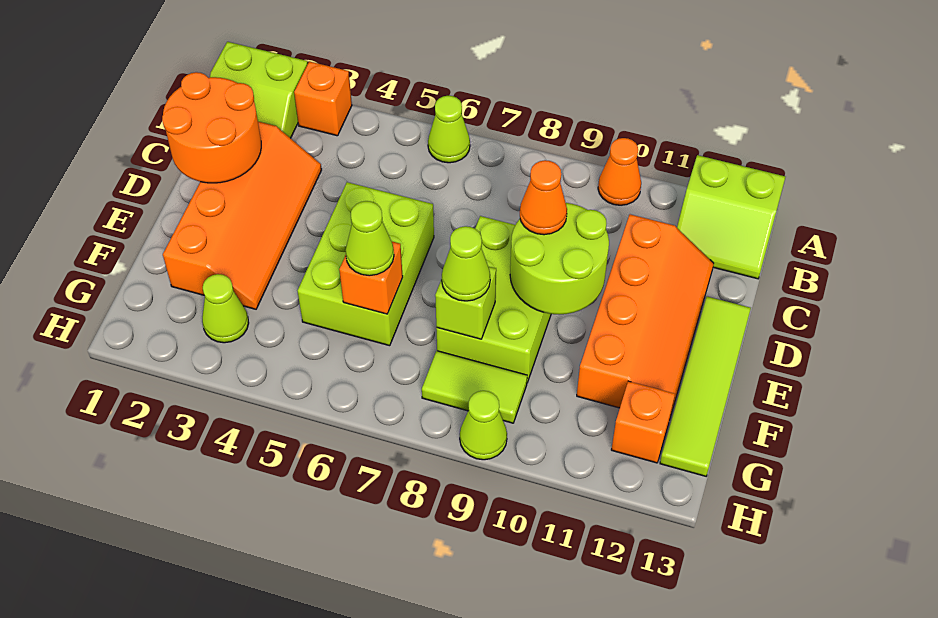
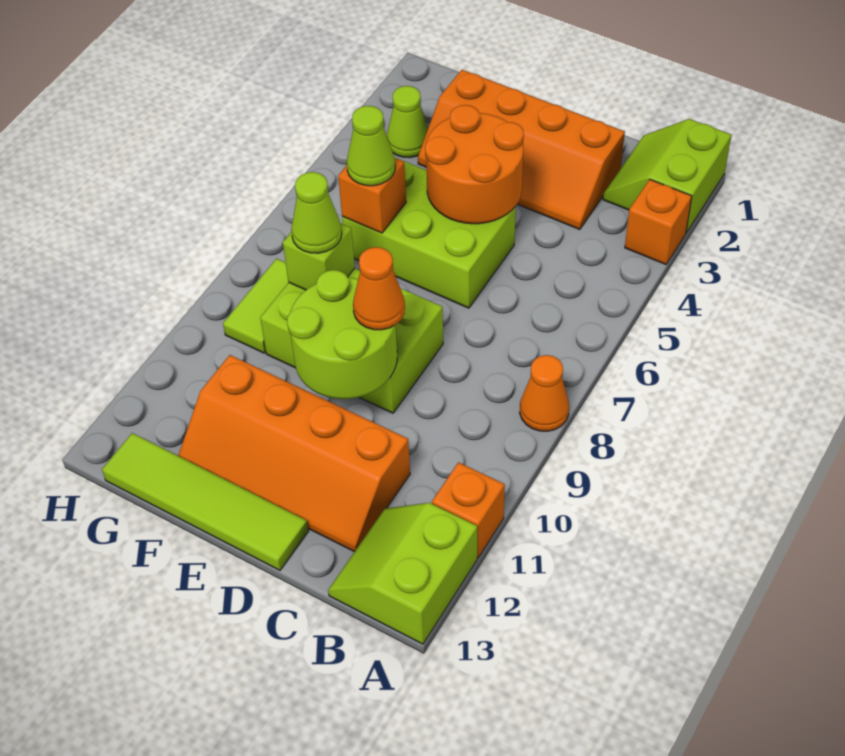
lime cone A6 level 1 -> none
orange cone A10 level 1 -> orange cone A8 level 1
orange round brick C1:D2 level 2 -> orange round brick D4:E5 level 2
orange brick G12 level 1 -> orange brick A11 level 1
lime cone H9 level 1 -> none

